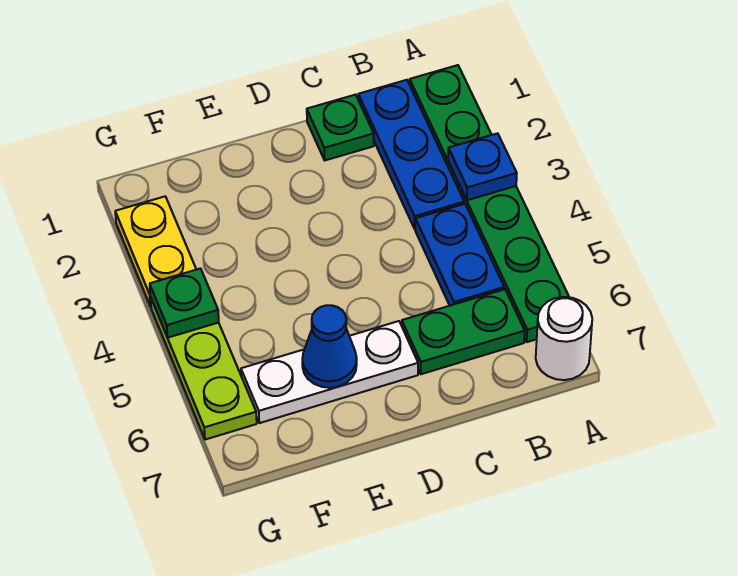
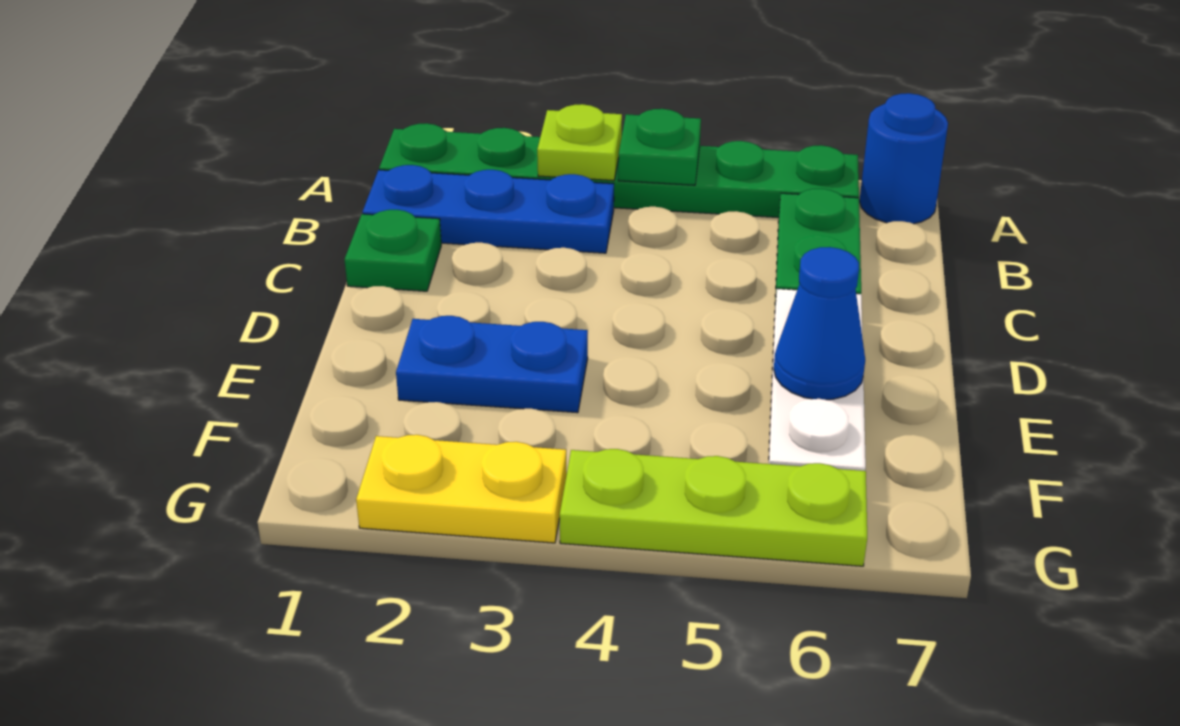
blue plate A3 level 2 -> lime plate A3 level 2
white round brick A7 level 1 -> blue round brick A7 level 1
blue plate B4:B5 level 1 -> blue plate E2:E3 level 1
green plate G4 level 2 -> green plate A4 level 2

